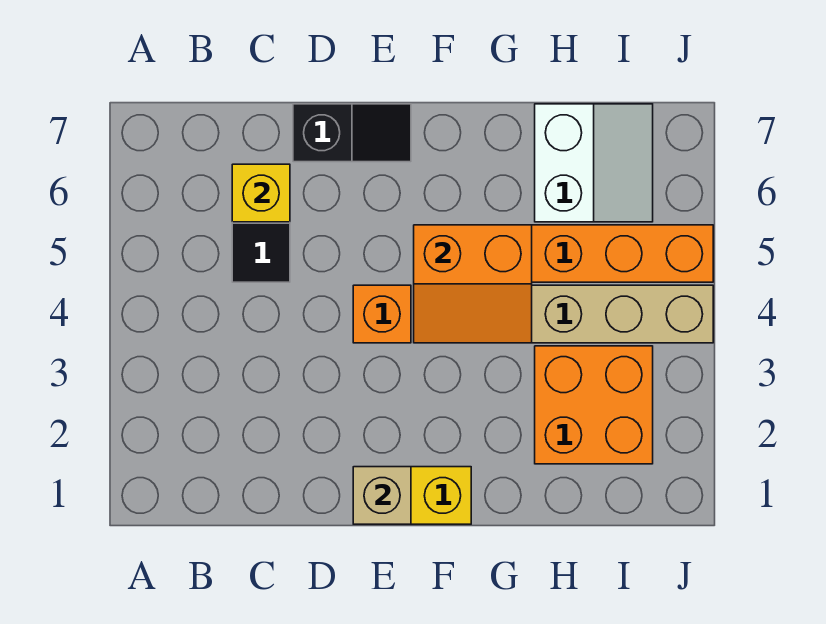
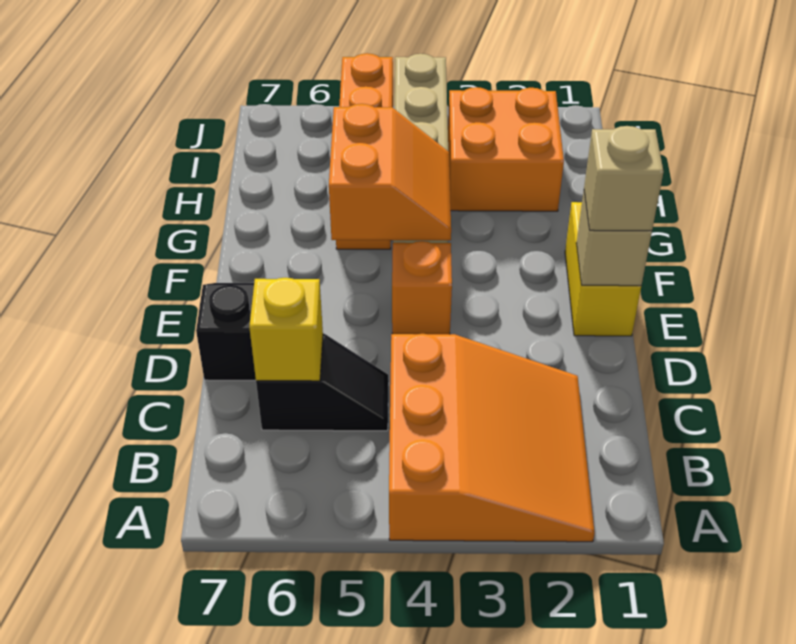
none -> orange slope A2:C4 level 1 top 4
none -> tan brick E1 level 3
white slope H6:I7 level 1 top H -> none

